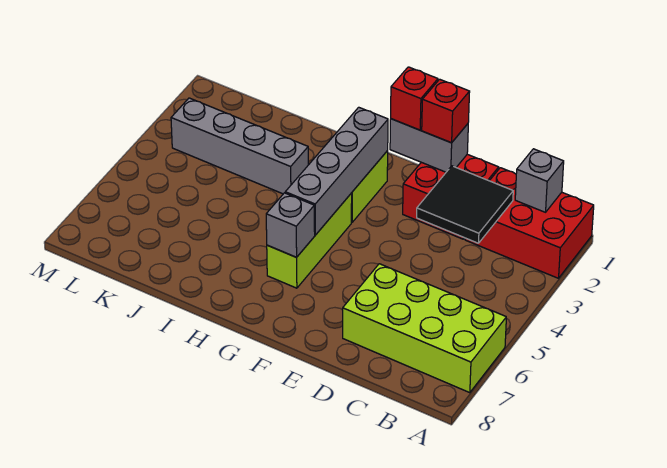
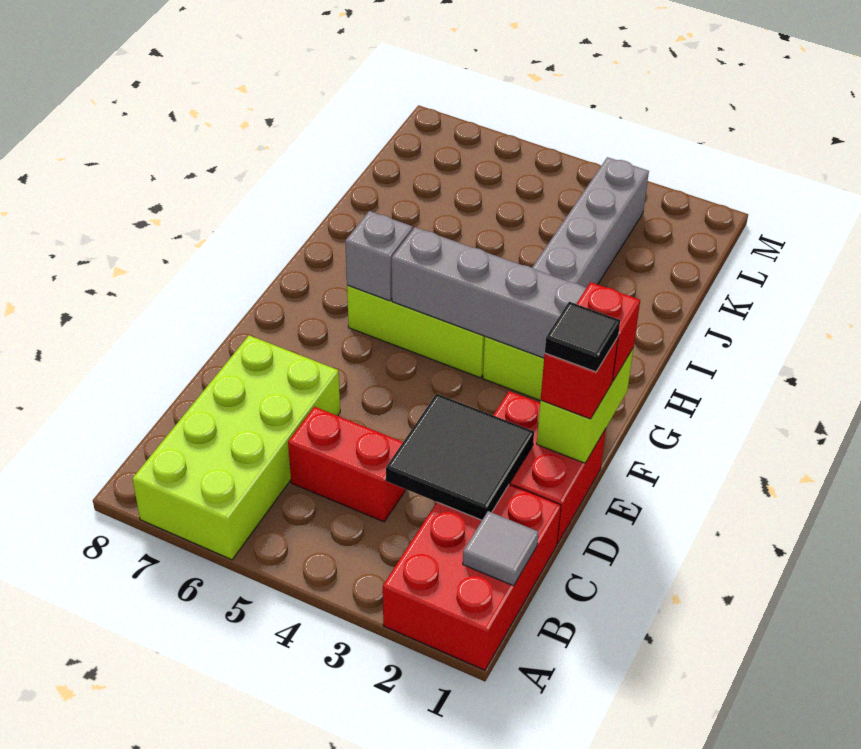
grey brick B1 level 2 -> grey tile B1 level 2
none -> red brick C4:C5 level 1
grey brick E1:F1 level 2 -> lime brick E1:F1 level 2
none -> black tile E1 level 4

